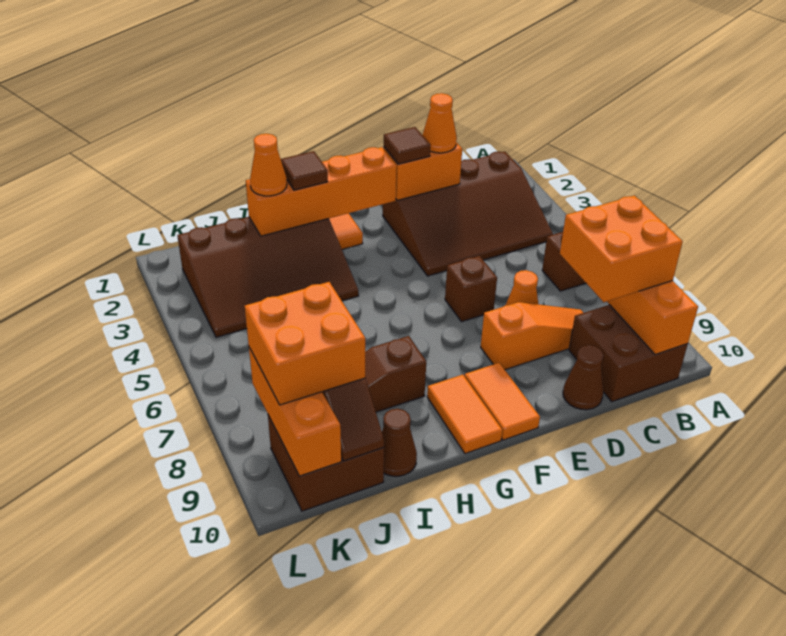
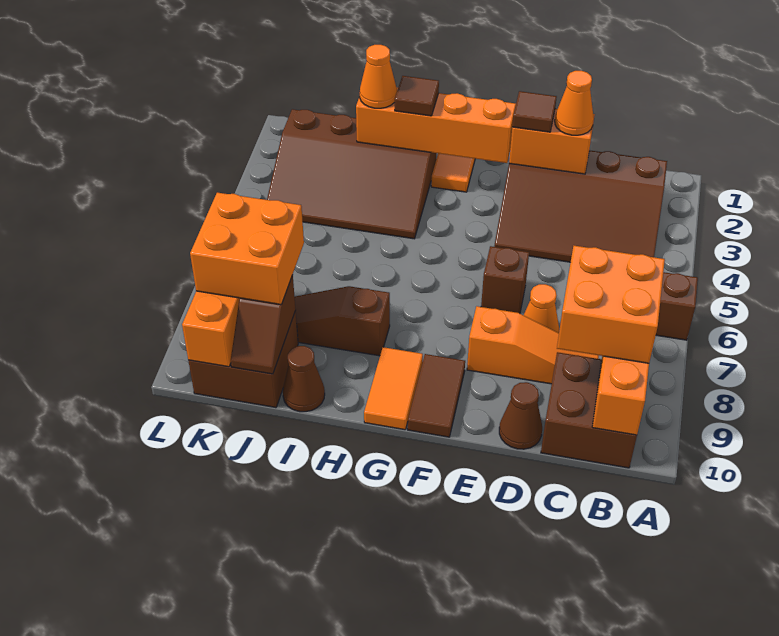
orange tile F9:F10 level 1 -> brown tile F9:F10 level 1

